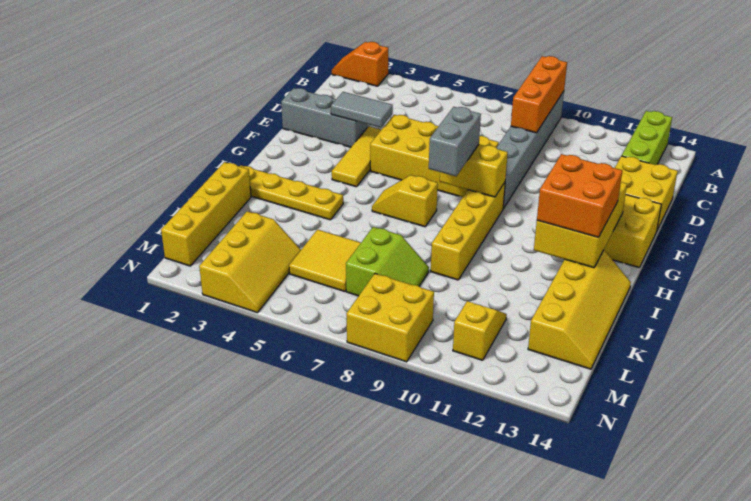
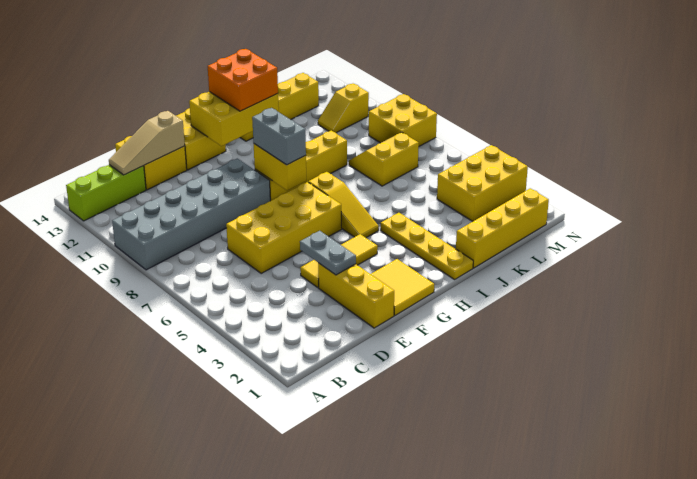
orange slope A1:A2 level 1 top 2 -> none
grey brick A9:F9 level 1 -> grey brick A9:F10 level 1
orange brick A9:C9 level 2 -> none
none -> tan slope C13:E13 level 2 top E
grey brick E1:E3 level 1 -> yellow brick E1:E3 level 1
grey tile E3:E4 level 2 -> grey plate E3:E4 level 2
yellow brick E5:F8 level 1 -> yellow brick D6:G7 level 1
grey brick G8:H8 level 3 -> grey brick G8:G9 level 3
yellow slope H6:H7 level 1 top 7 -> yellow slope H5:H7 level 1 top 7
yellow tile K5:L6 level 1 -> yellow tile F1:G2 level 1
lime slope K7:L8 level 1 top 7 -> yellow slope K7:L8 level 1 top 7
yellow slope L3:N4 level 1 top 3 -> yellow brick L3:N4 level 1

